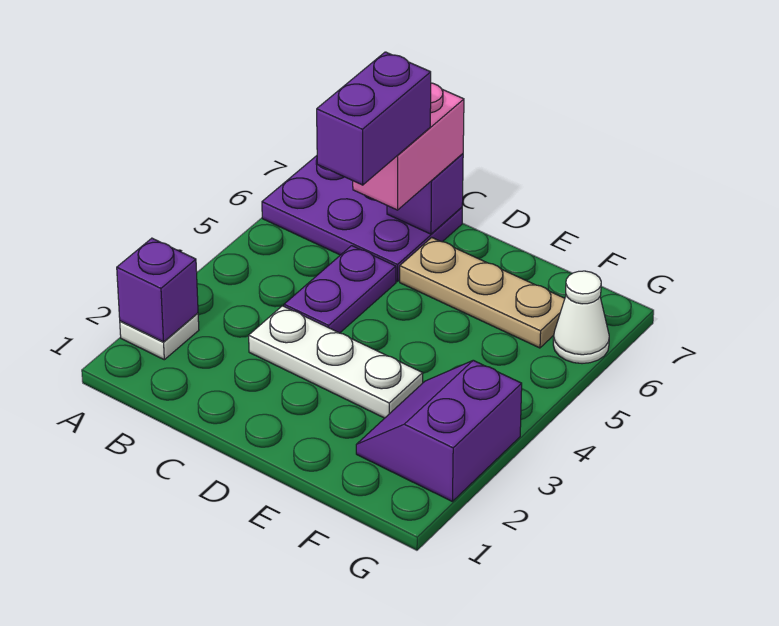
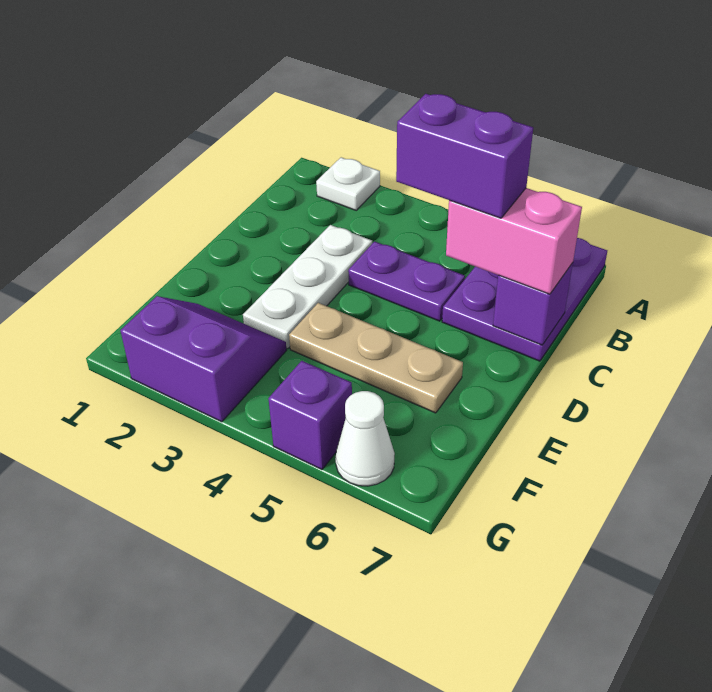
purple brick A2 level 2 -> purple brick G5 level 1
tan plate D6:F6 level 1 -> tan plate E4:E6 level 1

